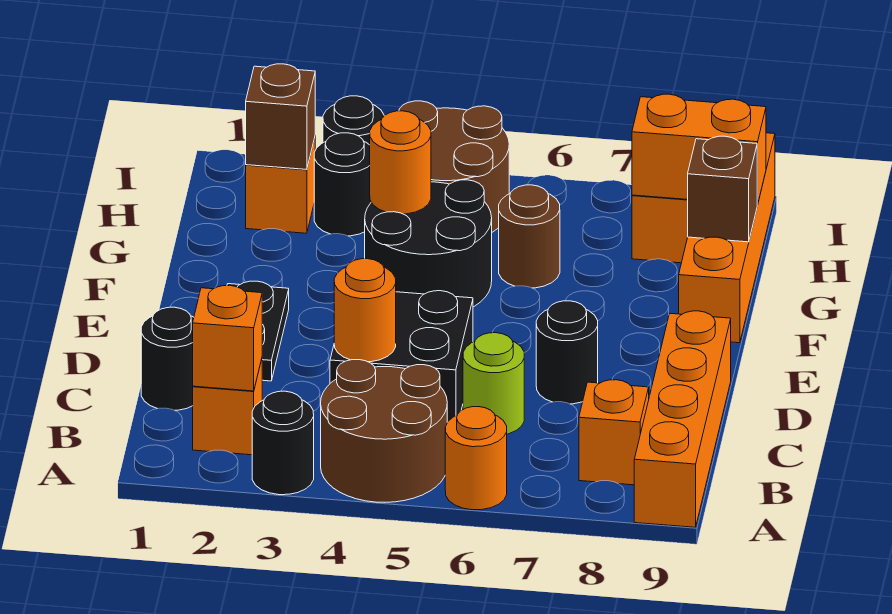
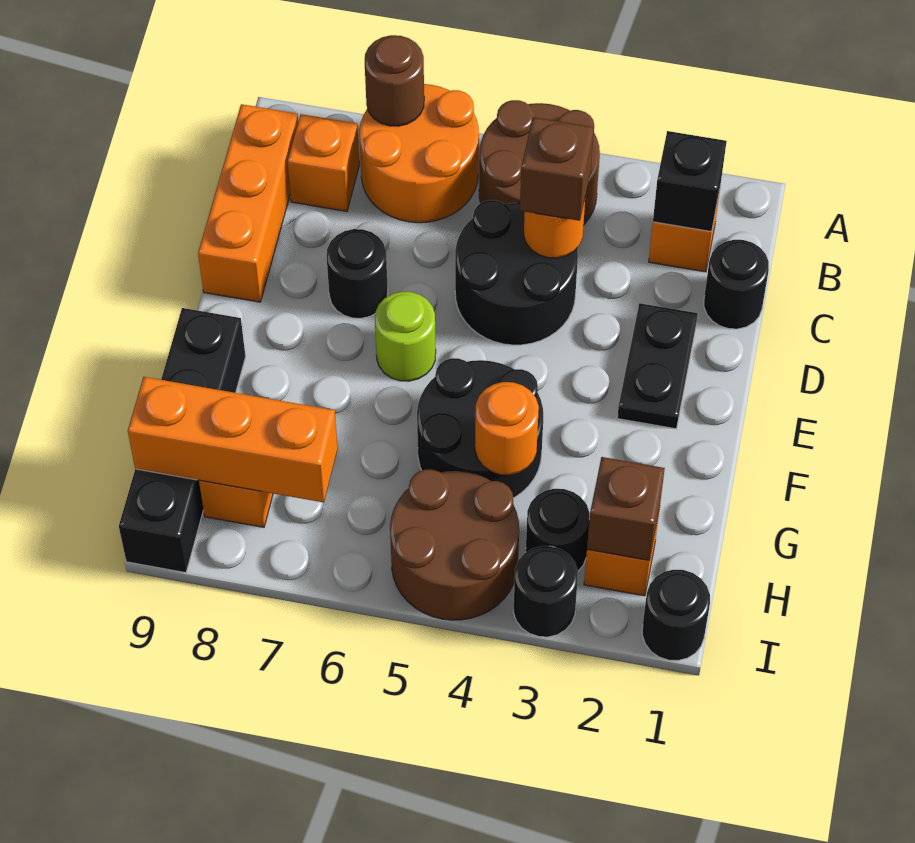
black round brick A3 level 1 -> black round brick I1 level 1
orange round brick A6 level 1 -> orange round brick A6:B7 level 1
orange brick A9:D9 level 1 -> orange brick B9:D9 level 1
orange brick B2 level 2 -> black brick B2 level 2
black brick C4:D5 level 1 -> black round brick C4:D5 level 1
lime round brick C6 level 1 -> lime round brick E6 level 1
orange brick F9:I9 level 1 -> black brick F9:I9 level 1
brown round brick G6 level 1 -> brown round brick A7 level 2
brown brick G9 level 2 -> brown brick C4 level 3
orange brick H8:H9 level 2 -> orange brick H7:H9 level 2

